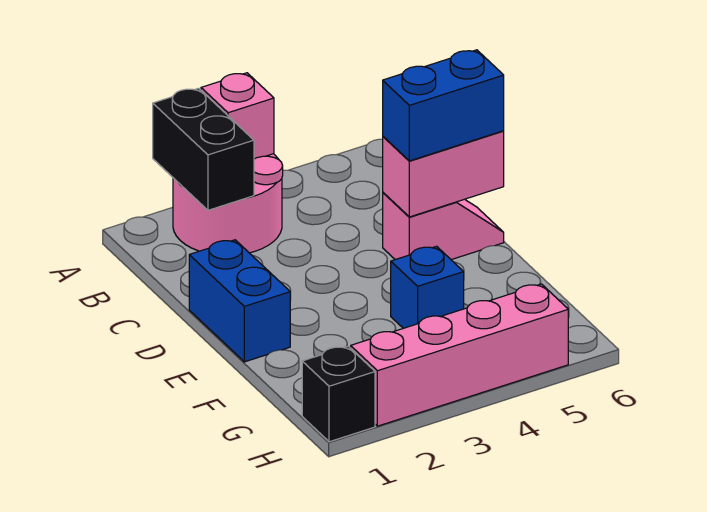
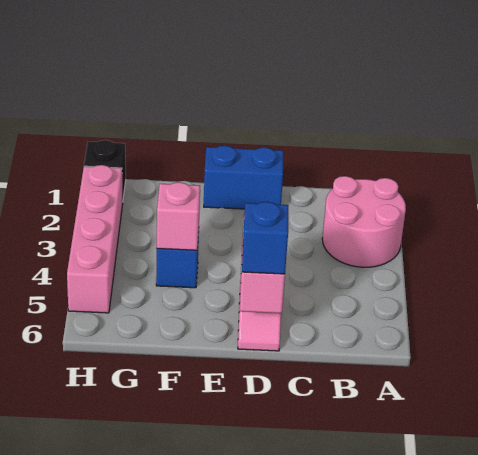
black brick A2:B2 level 2 -> none
pink brick A3 level 2 -> pink brick F4 level 2
blue brick D5:D6 level 3 -> blue brick D6 level 3

